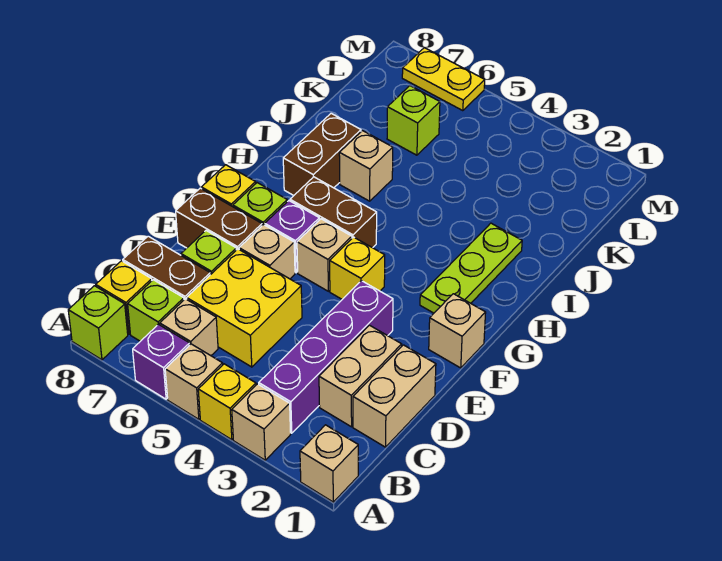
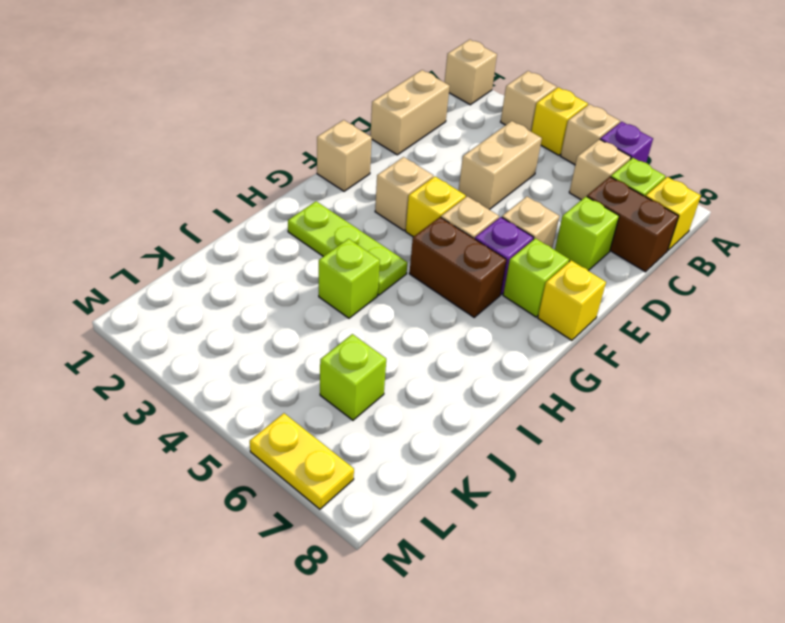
lime brick A8 level 1 -> lime brick I4 level 1
purple brick B3:E3 level 1 -> none
tan brick C2:D2 level 1 -> tan brick C4:D4 level 1
yellow brick C5:D6 level 1 -> none
brown brick E7:E8 level 1 -> none
lime plate G2:I2 level 1 -> lime plate H2:H4 level 1
brown brick H7:I7 level 1 -> none
tan brick I6 level 1 -> tan brick F3 level 1

